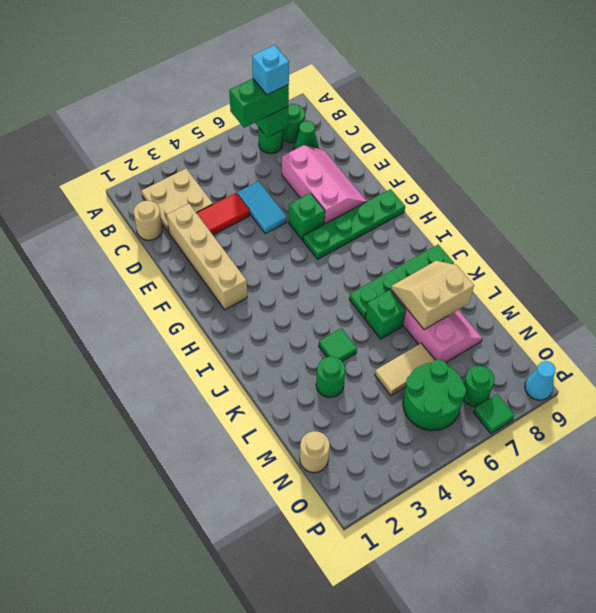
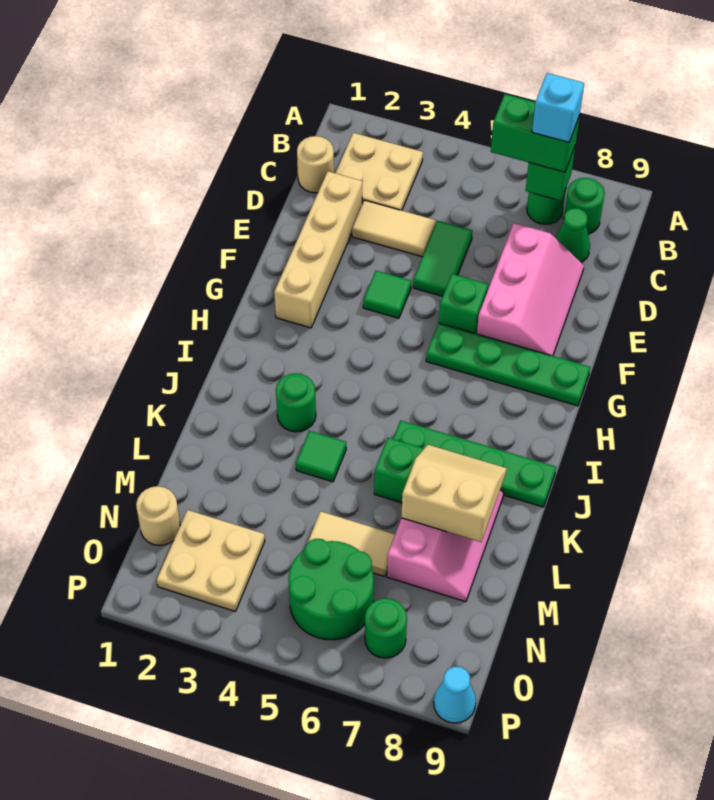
red tile D3:D4 level 1 -> tan tile D3:D4 level 1
cyan tile D5:E5 level 1 -> green tile D5:E5 level 1
green round brick L3 level 1 -> green round brick J3 level 1
none -> tan plate N2:O3 level 1
green tile P7 level 1 -> green tile F4 level 1

